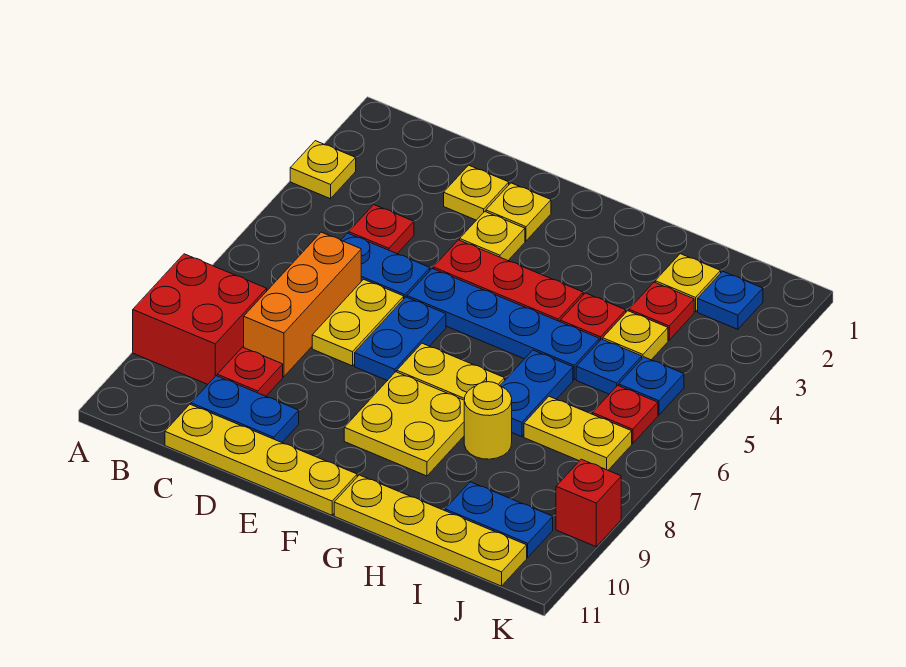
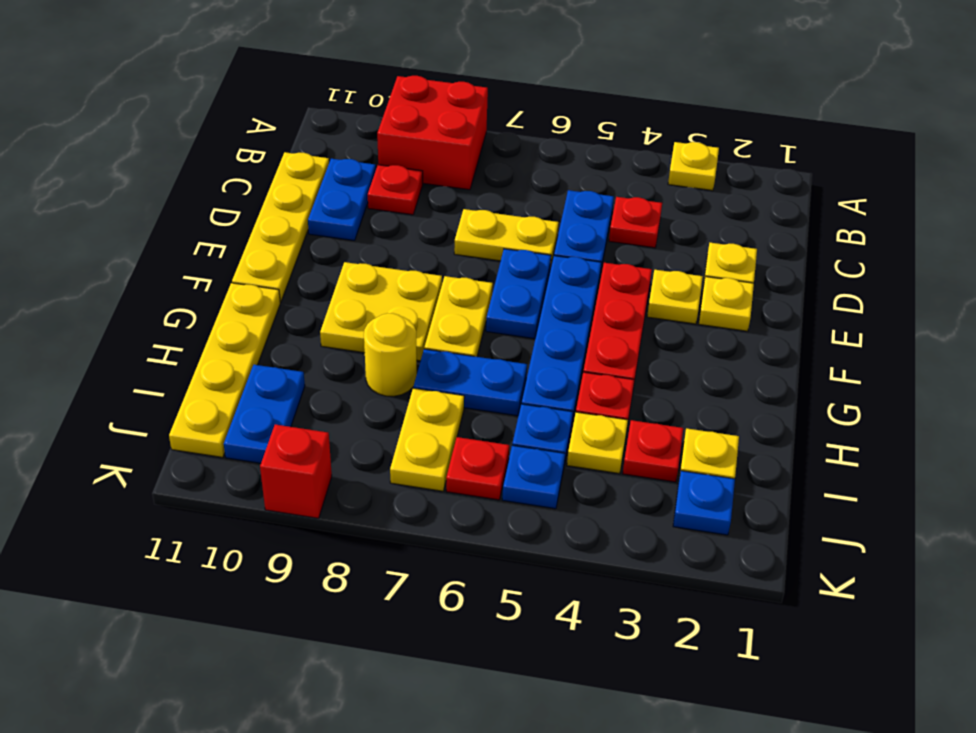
orange brick C6:C8 level 1 -> none
blue plate E6:E7 level 1 -> blue plate E6:F6 level 1

